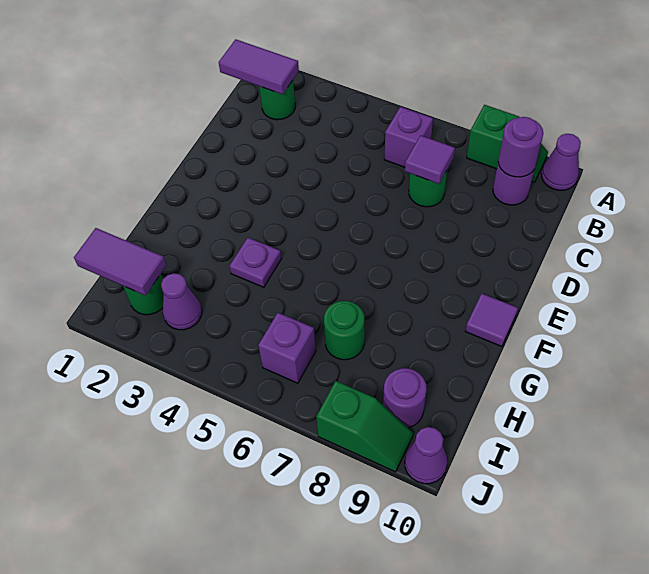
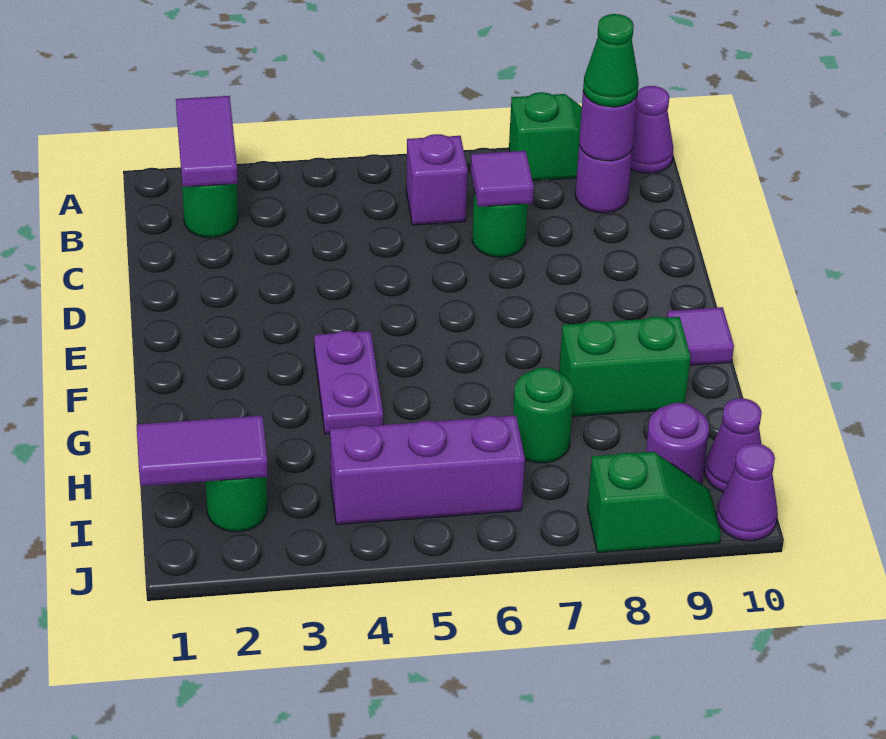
purple tile B1:B2 level 2 -> purple tile A2:B2 level 2
none -> green cone B9 level 3
purple plate G4 level 1 -> purple plate F4:G4 level 1
none -> green brick G8:G9 level 1
purple cone I3 level 1 -> purple cone I10 level 1
purple brick I6 level 1 -> purple brick I4:I6 level 1

